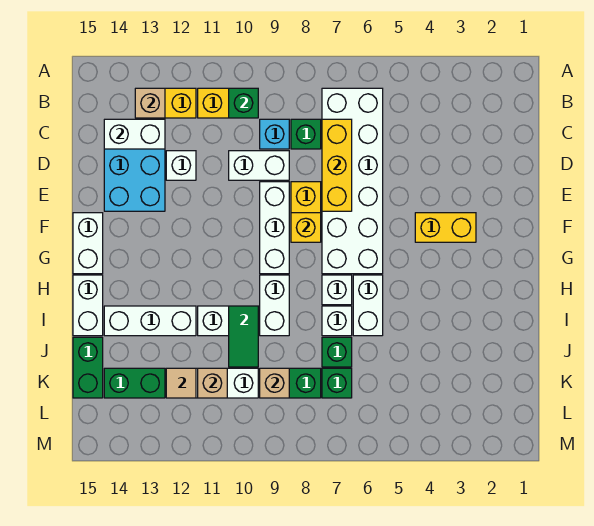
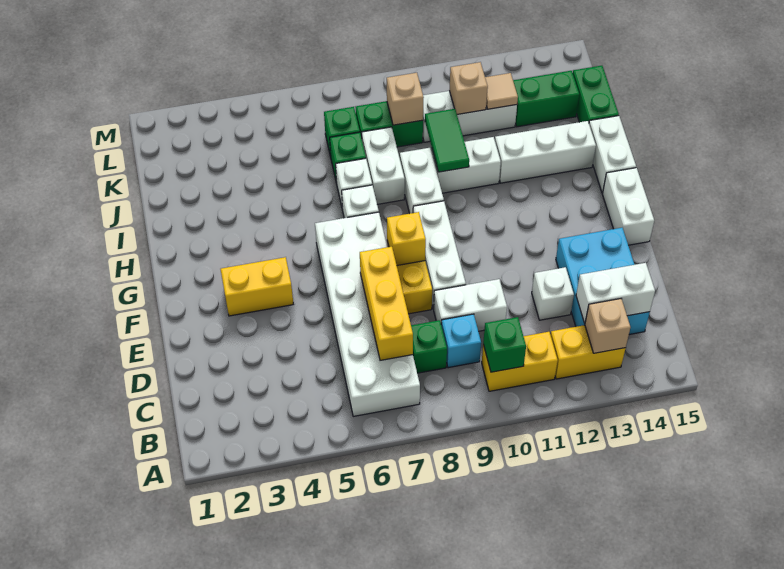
white brick H6:I6 level 1 -> white brick I8:J8 level 1

